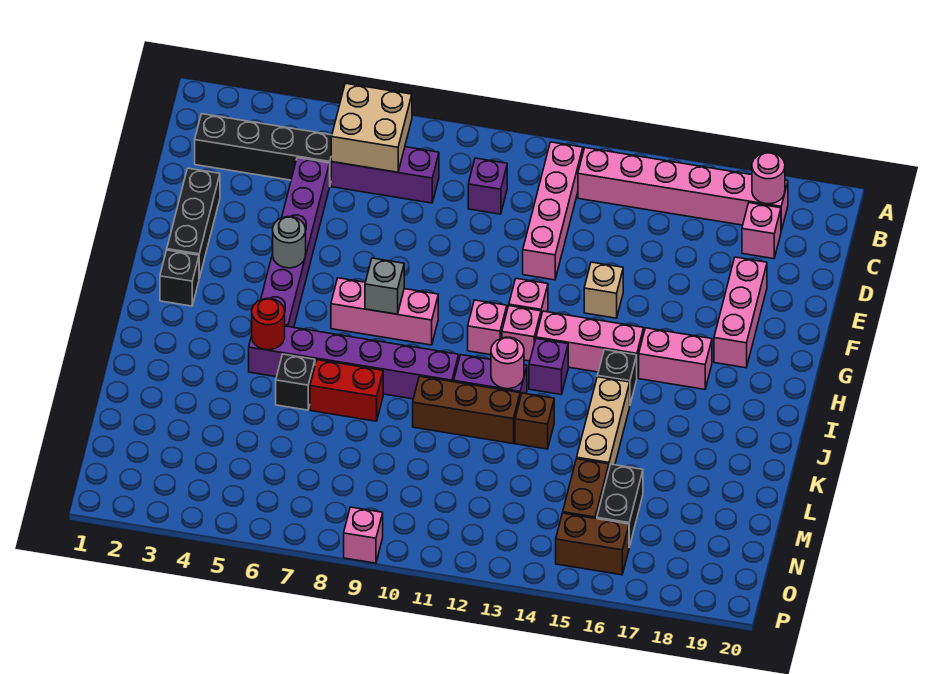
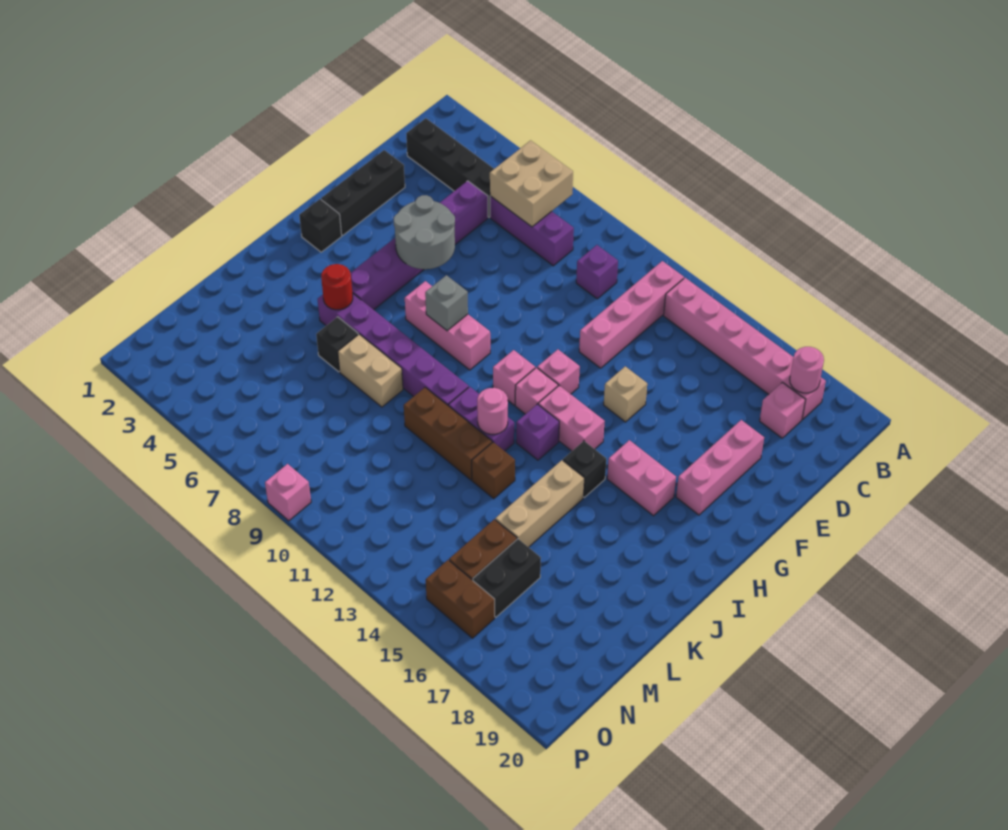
grey round brick G5 level 2 -> grey round brick F5:G6 level 2
pink brick H13:H15 level 1 -> pink brick H13:H14 level 1
red brick K7:K8 level 1 -> tan brick K7:K8 level 1

